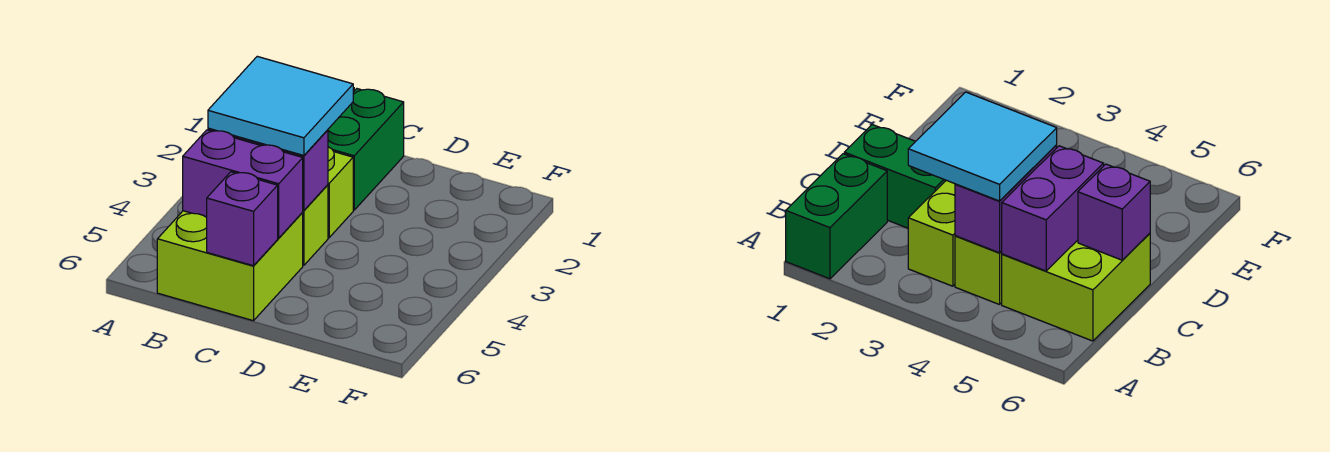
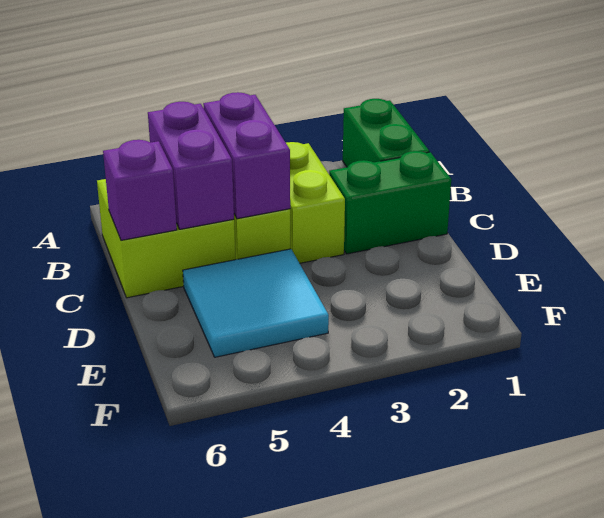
cyan tile B3:C4 level 3 -> cyan tile D4:E5 level 1

